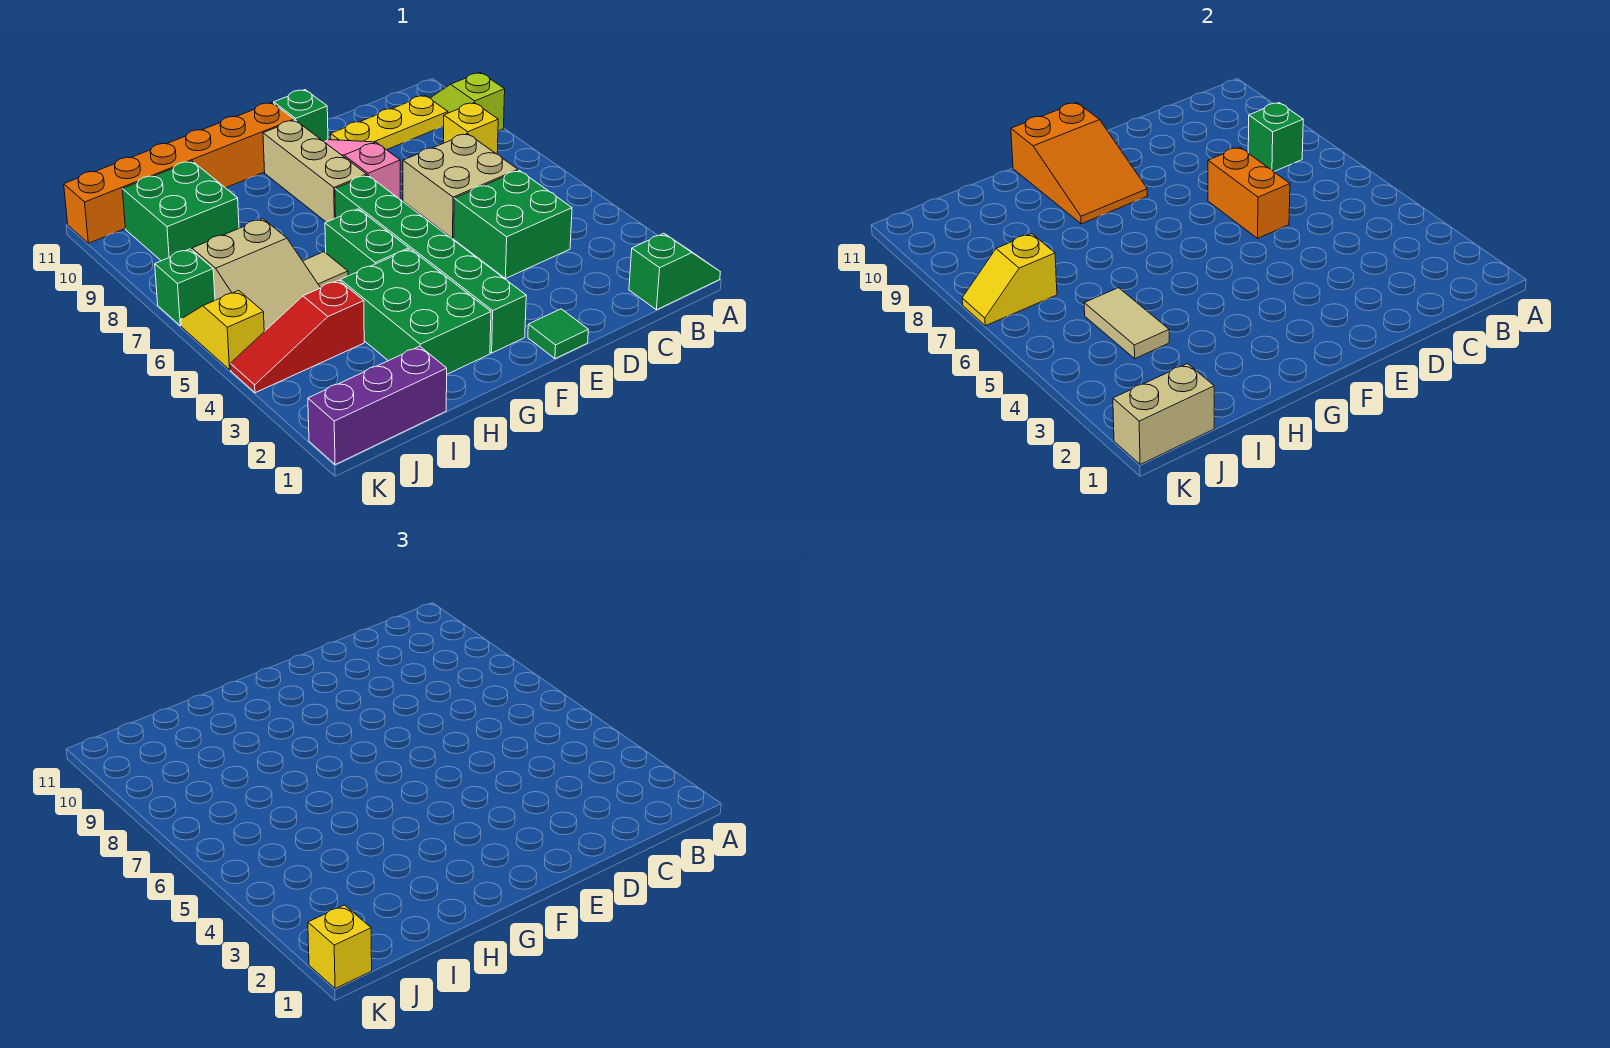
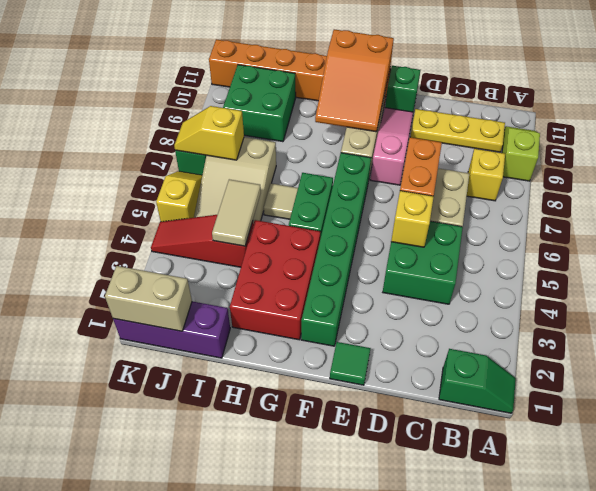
green brick B8 level 2 -> none
green brick G2:H4 level 1 -> red brick G2:H4 level 1
yellow brick K1 level 3 -> yellow brick D5 level 2

